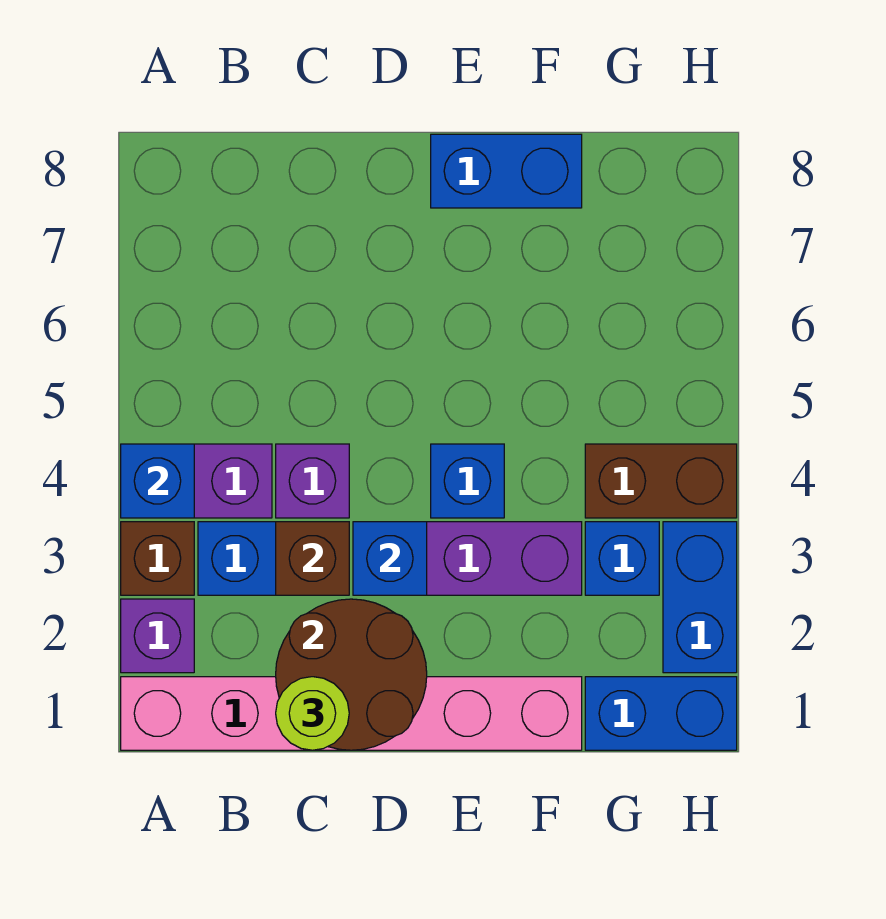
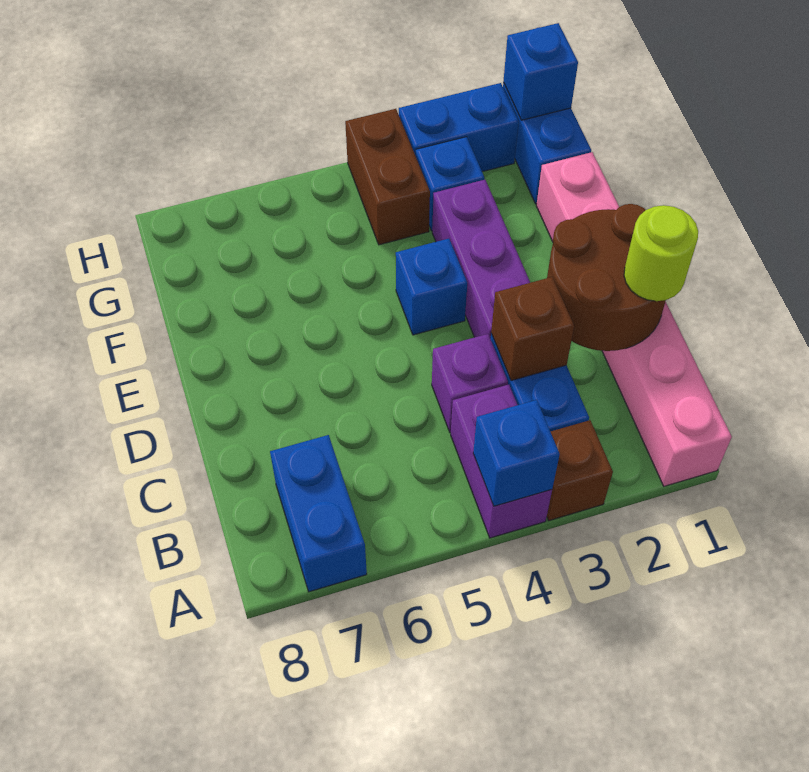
purple brick A2 level 1 -> none
blue brick D3 level 2 -> blue brick H1 level 2
blue brick E8:F8 level 1 -> blue brick A7:B7 level 1

